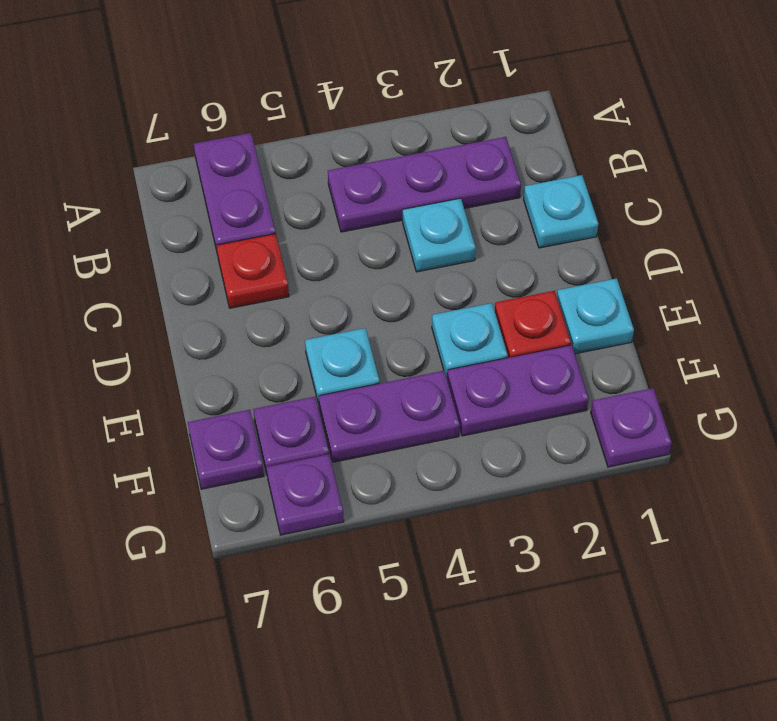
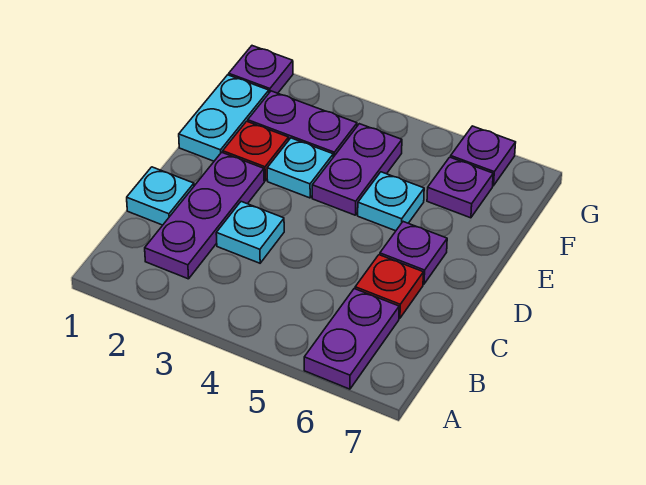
purple plate B2:B4 level 1 -> purple plate B2:D2 level 1
cyan plate E1 level 1 -> cyan plate E1:F1 level 1
purple plate F4:F5 level 1 -> purple plate E4:F4 level 1
purple plate F7 level 1 -> purple plate D6 level 1

